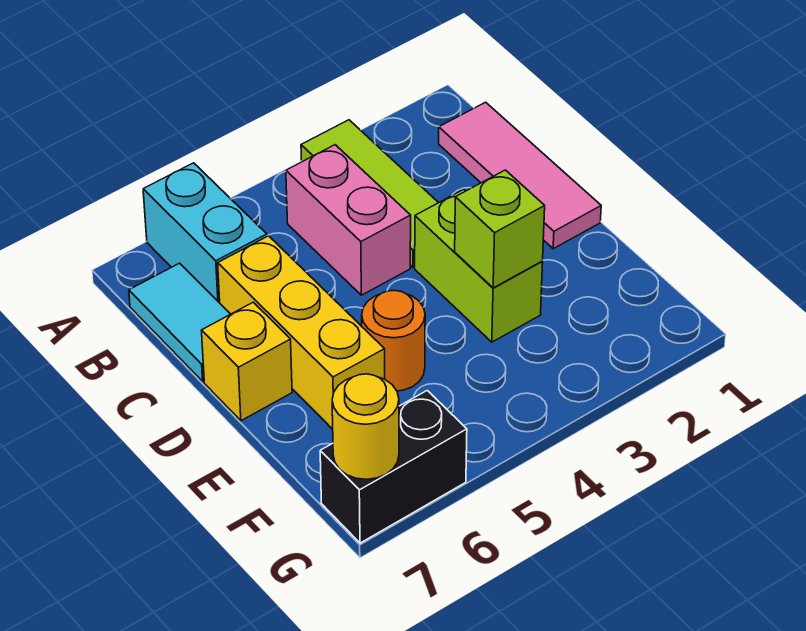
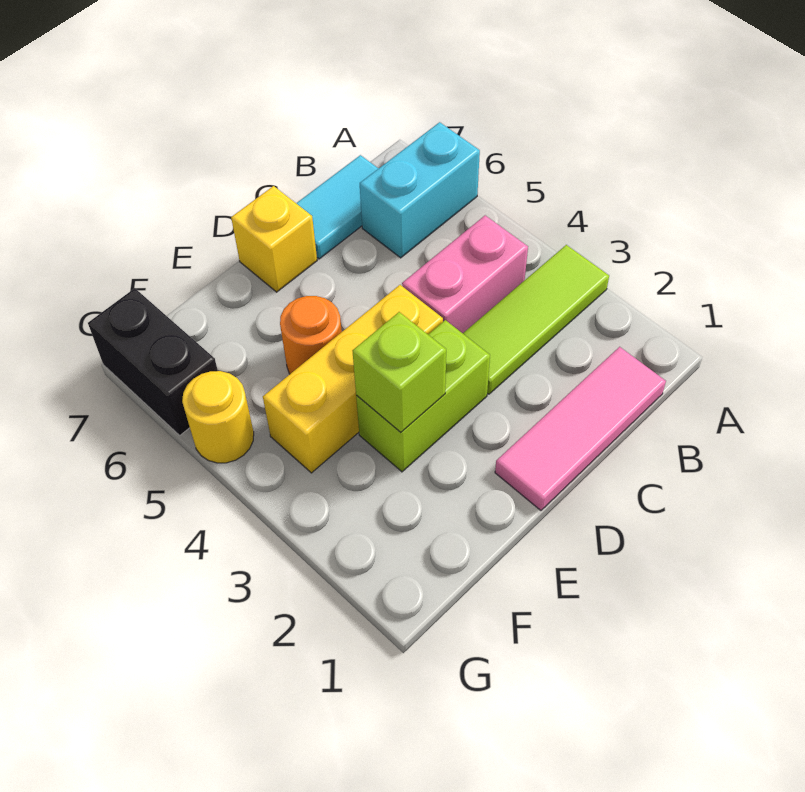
yellow brick C6:E6 level 1 -> yellow brick D4:F4 level 1
yellow round brick G7 level 2 -> yellow round brick G5 level 1

